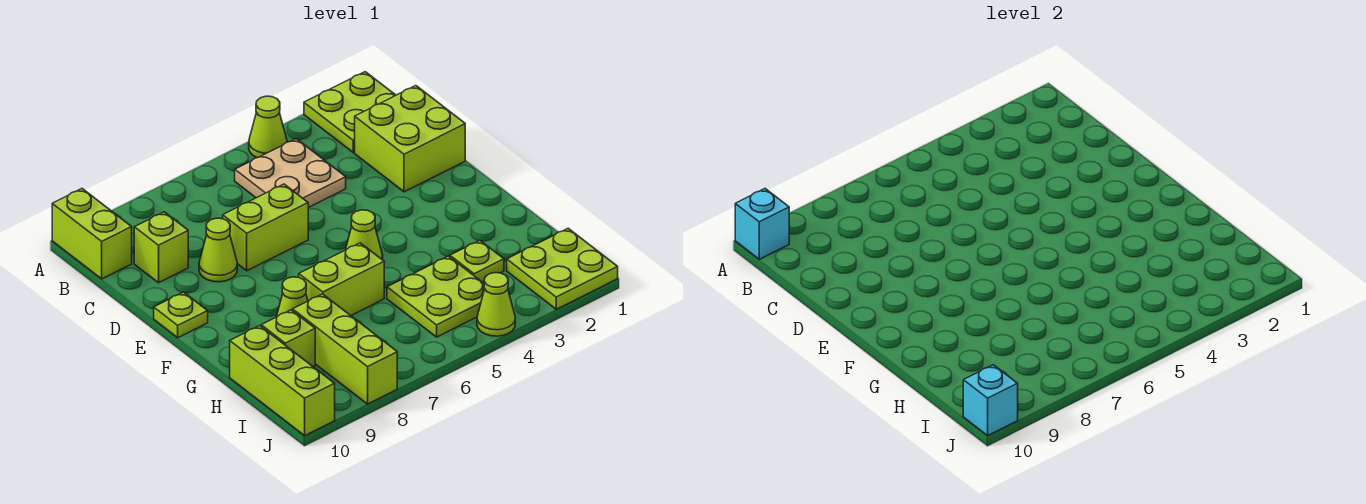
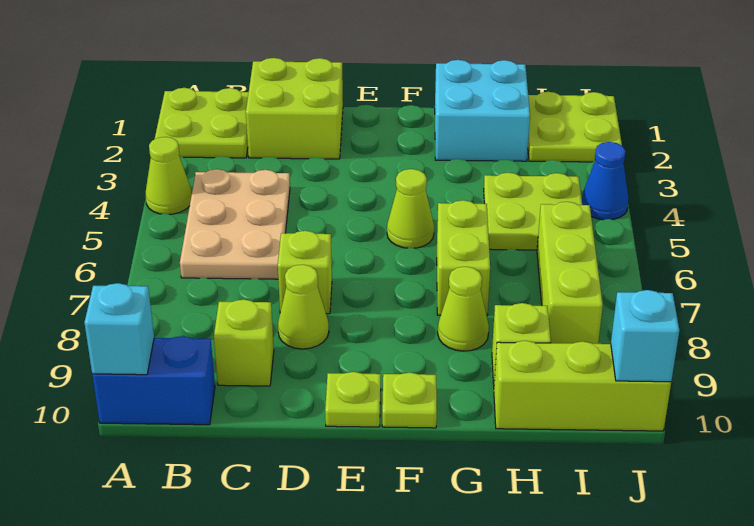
lime brick A10:B10 level 1 -> blue brick A10:B10 level 1
tan plate B4:C5 level 1 -> tan plate B4:C6 level 1
lime brick D6:D7 level 1 -> lime brick D7 level 1
none -> cyan brick G1:H2 level 1
lime plate H3 level 1 -> lime plate F10 level 1
lime brick H8:J8 level 1 -> lime brick I6:I8 level 1
lime cone J4 level 1 -> blue cone J4 level 1

